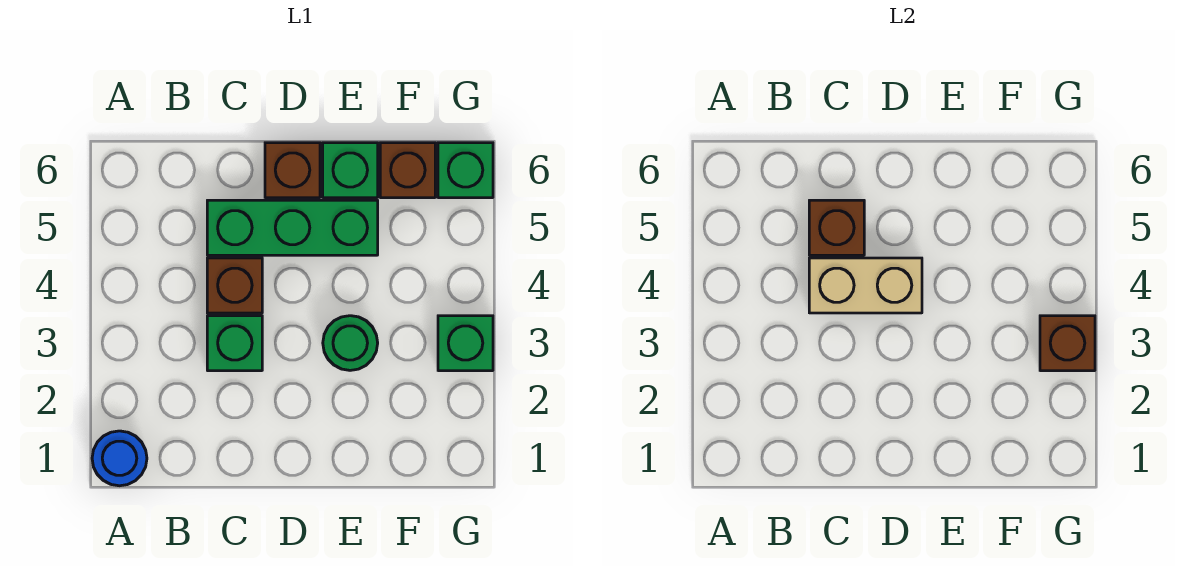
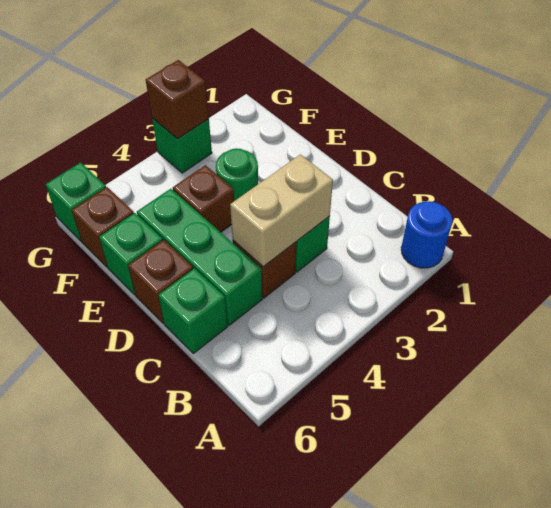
tan brick C4:D4 level 2 -> tan brick C3:C4 level 2
brown brick C5 level 2 -> brown brick E4 level 1
none -> green brick C6 level 1

